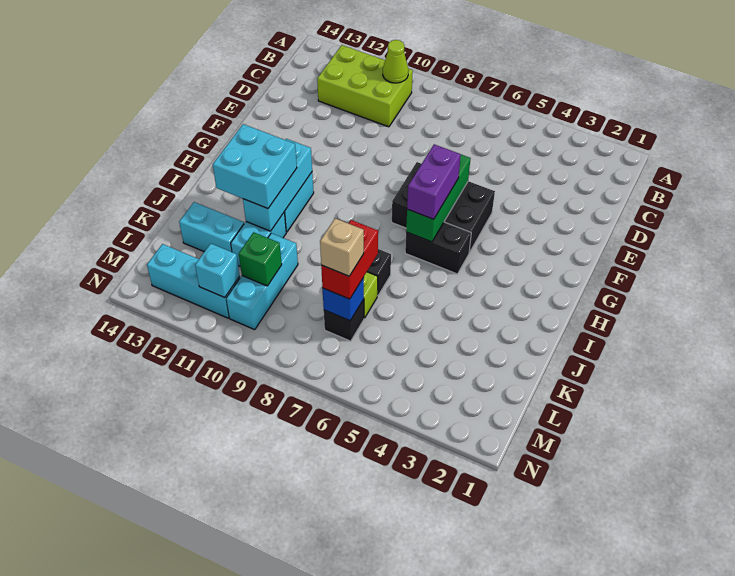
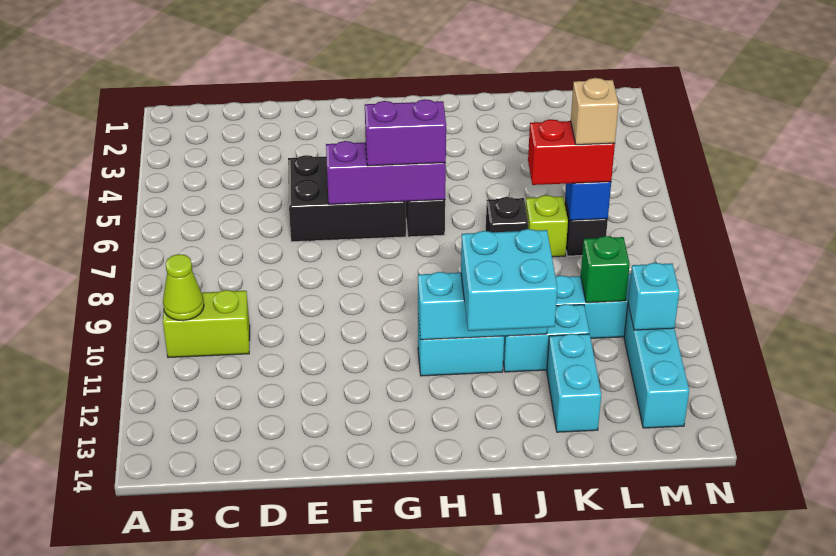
lime brick B10:C12 level 1 -> lime brick B10:C10 level 1
black brick F5:G7 level 1 -> black brick E5:G6 level 1
green brick F6:H6 level 2 -> purple brick F6:H6 level 2

